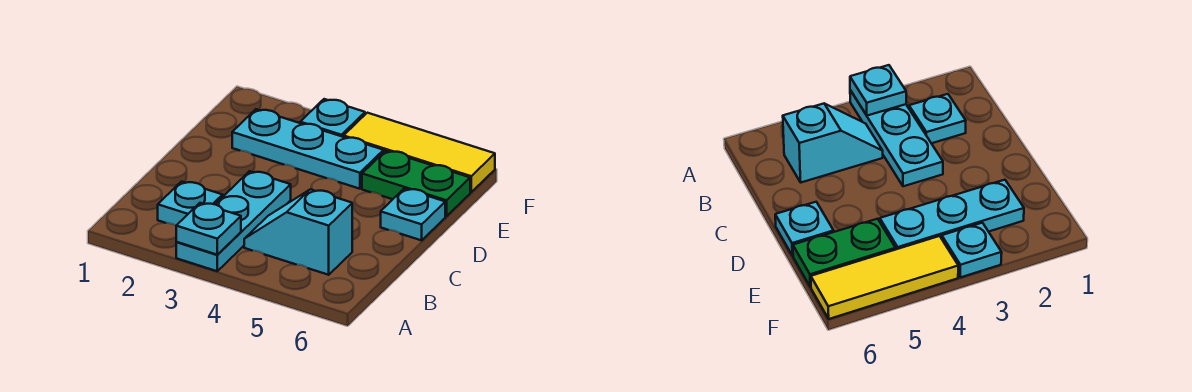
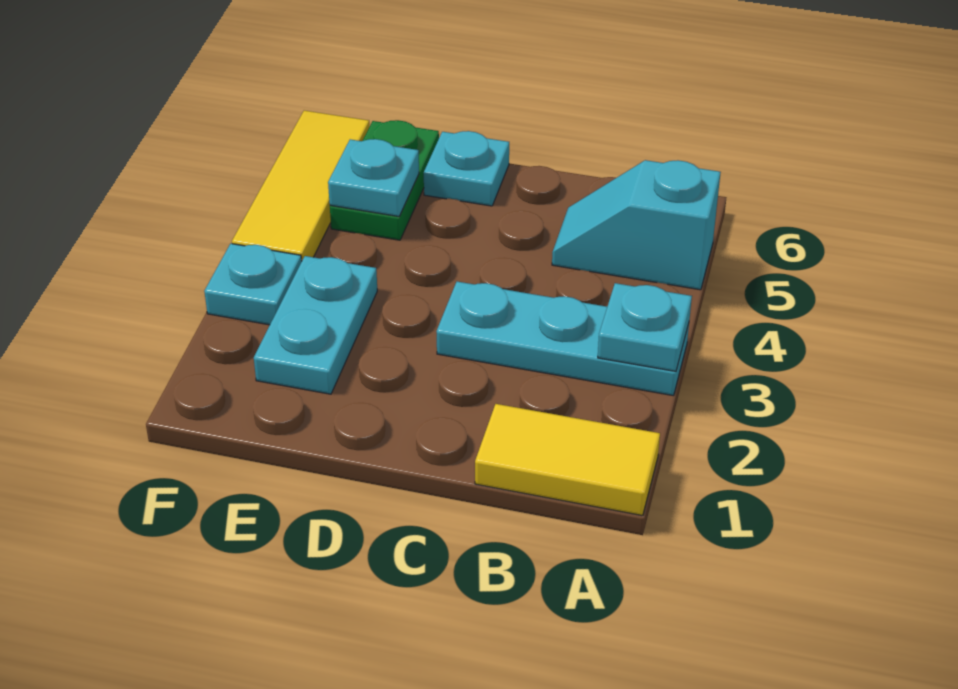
none -> yellow tile A1:B1 level 1
cyan plate B2 level 1 -> cyan plate E5 level 2
cyan slope B4:B5 level 1 top 5 -> cyan slope A5:B5 level 1 top A
cyan plate E2:E4 level 1 -> cyan plate E2:E3 level 1

